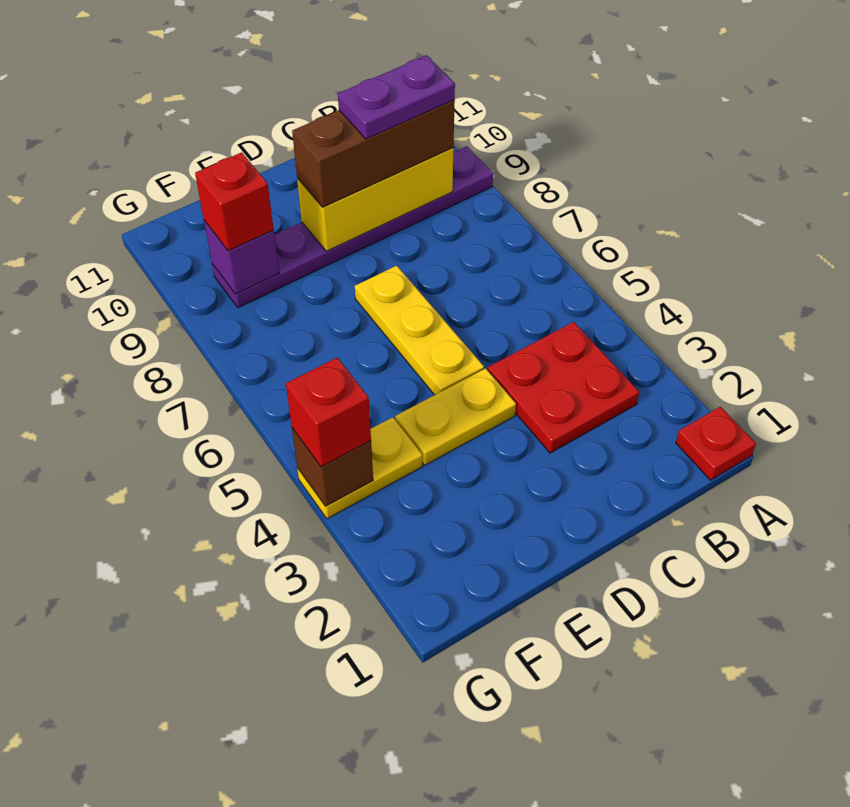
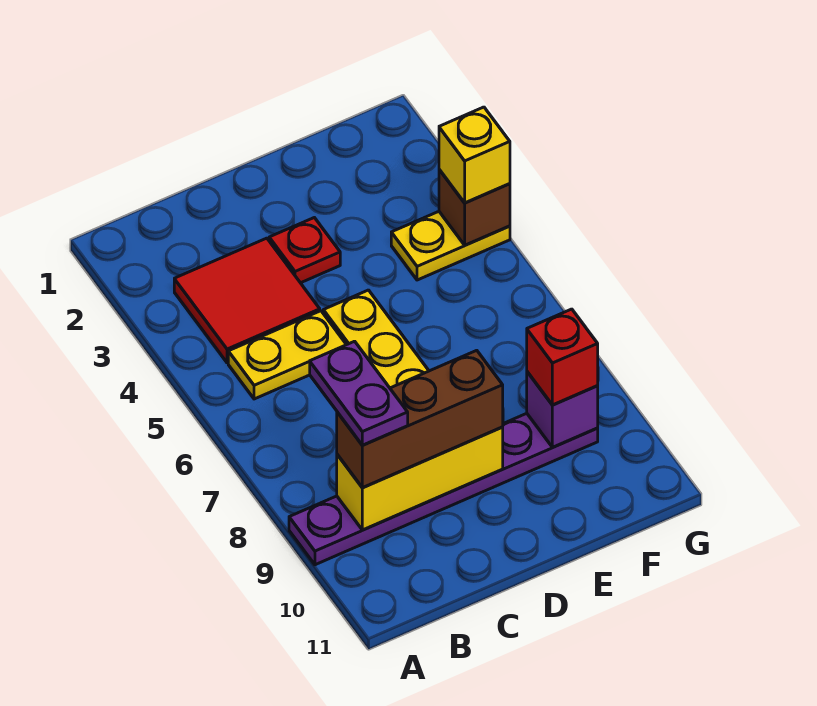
red plate A1 level 1 -> red plate D3 level 1
red plate B3:C4 level 1 -> red tile B3:C4 level 1
purple plate B9:C9 level 4 -> purple plate B8:B9 level 4
yellow plate D4:E4 level 1 -> yellow plate B5:C5 level 1
red brick G4 level 3 -> yellow brick G4 level 3

